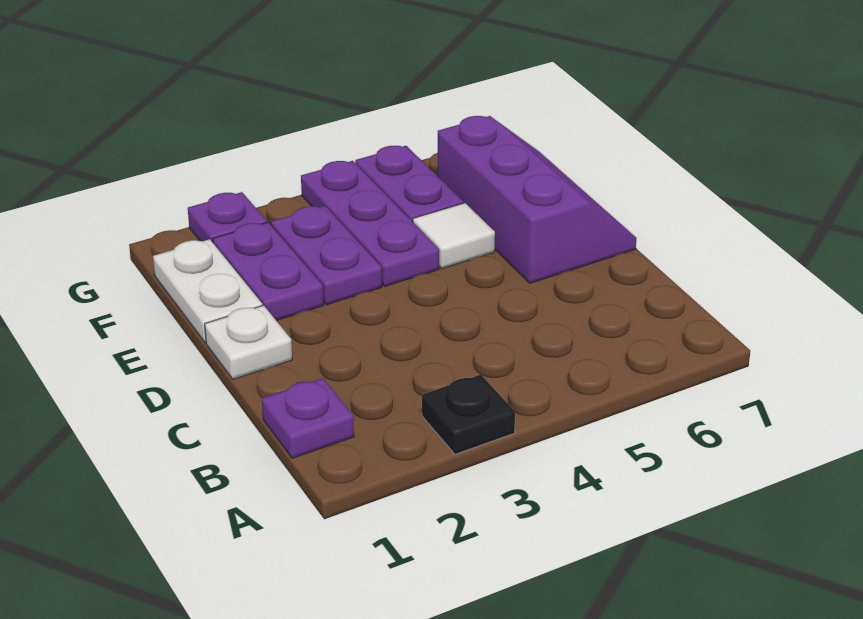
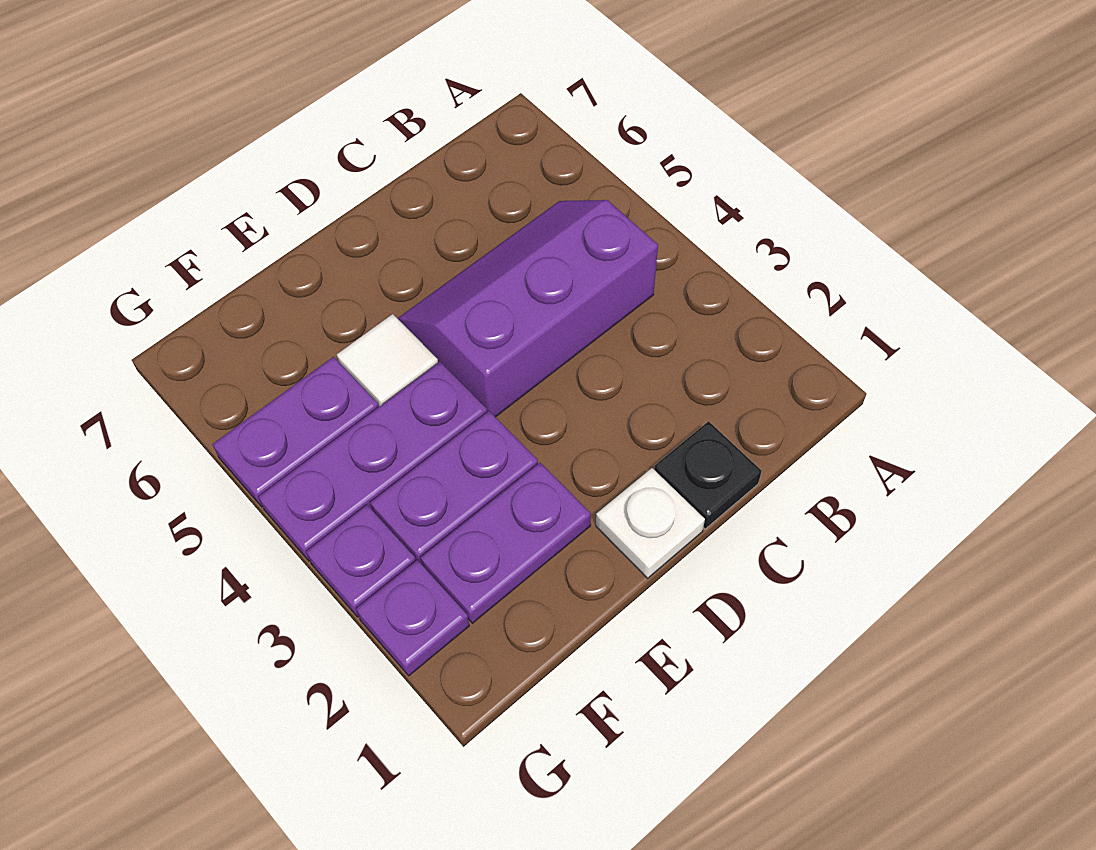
black plate A3 level 1 -> black plate C1 level 1
purple plate B1 level 1 -> purple plate G3 level 1
purple slope D6:F7 level 1 top 6 -> purple slope B4:D5 level 1 top 4
white plate E1:F1 level 1 -> none

